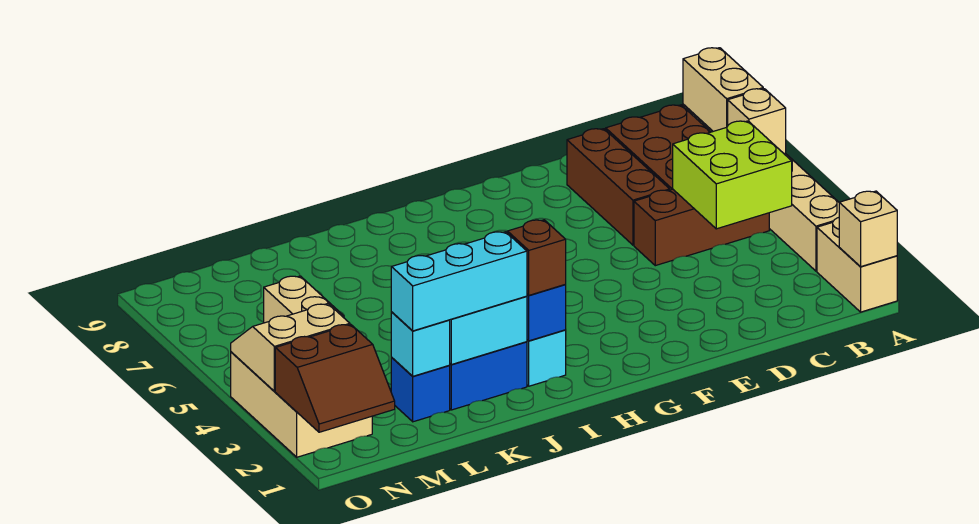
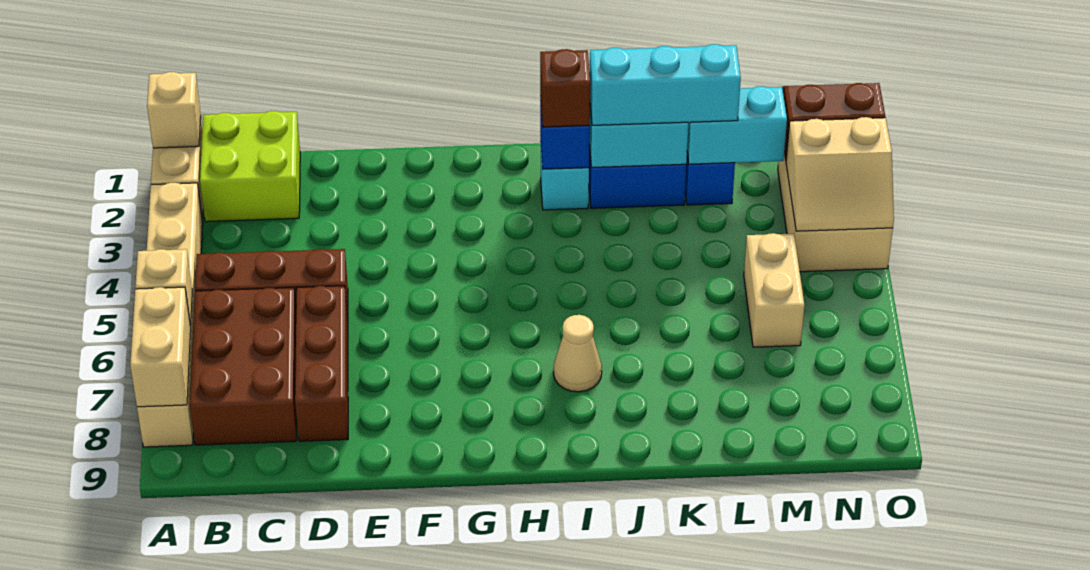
lime brick B4:C5 level 2 -> lime brick B1:C2 level 1
none -> tan cone I7 level 1
cyan brick L2 level 2 -> cyan brick L2:M2 level 2

